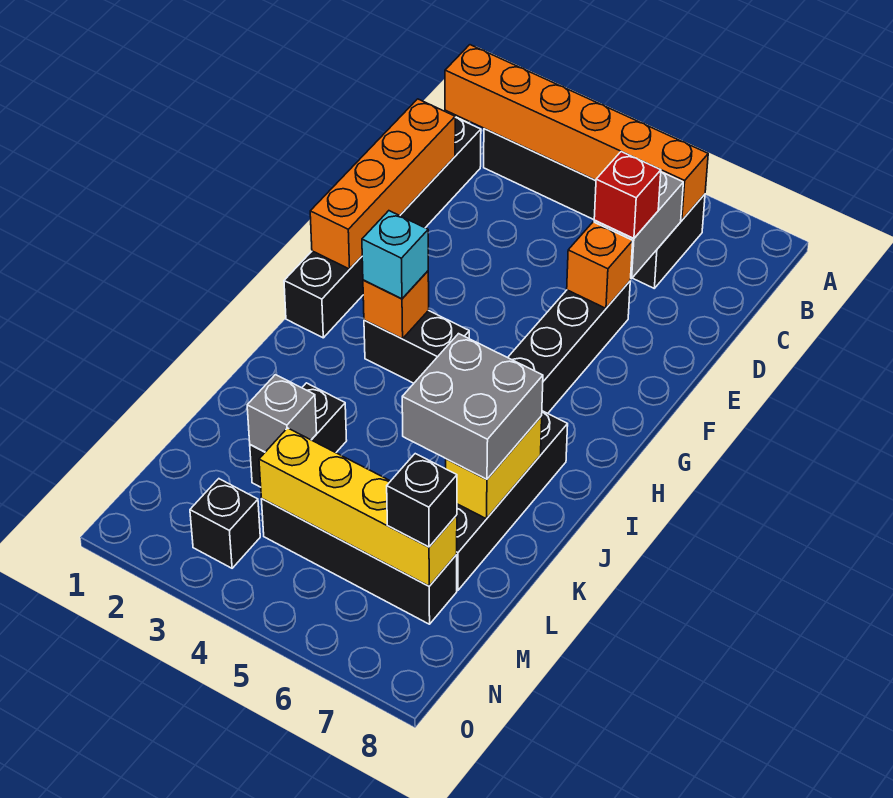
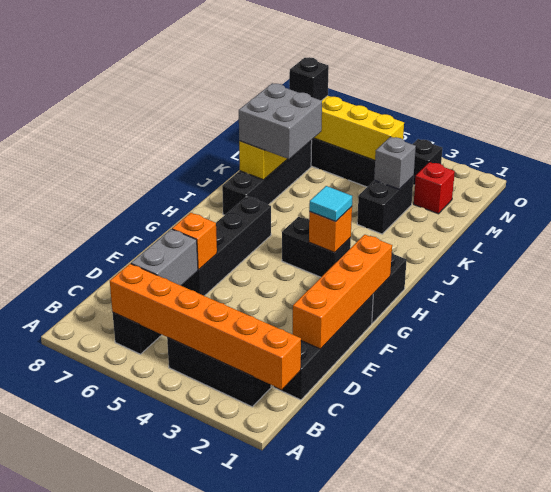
red brick D6 level 3 -> red brick M2 level 1
cyan brick H3 level 3 -> cyan tile H3 level 3

